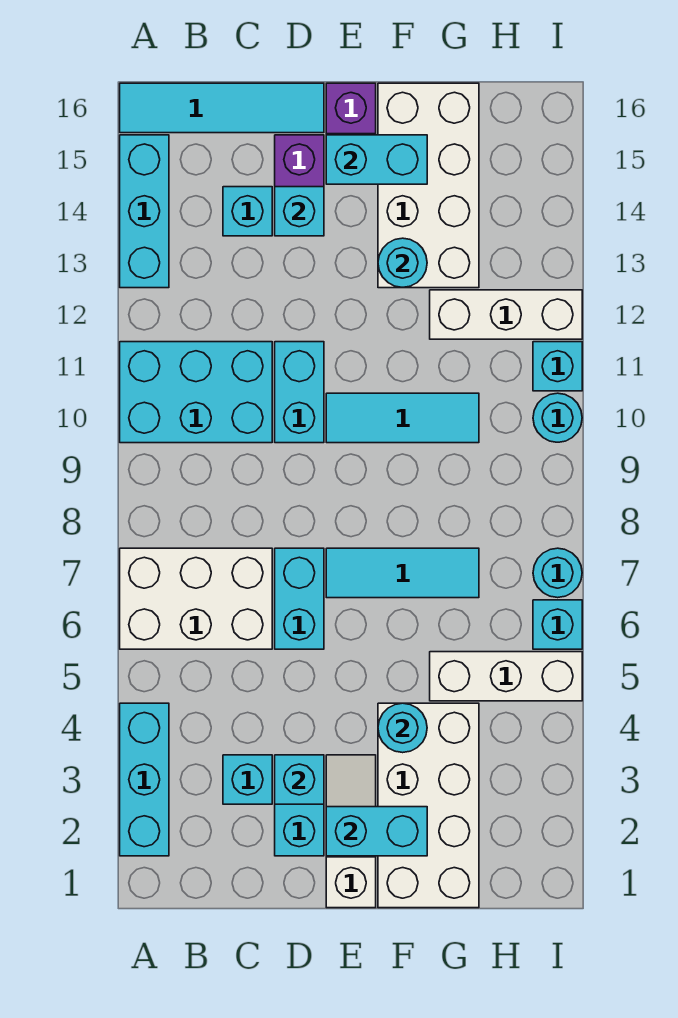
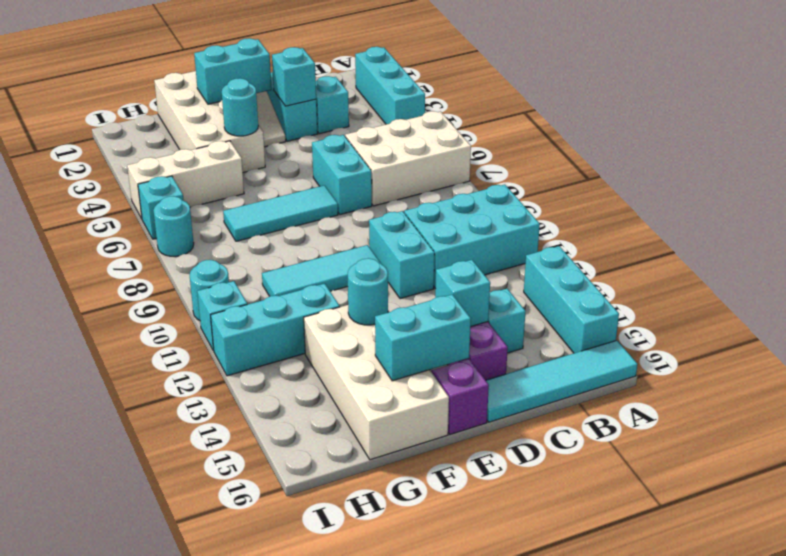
white brick G12:I12 level 1 -> cyan brick G12:I12 level 1

